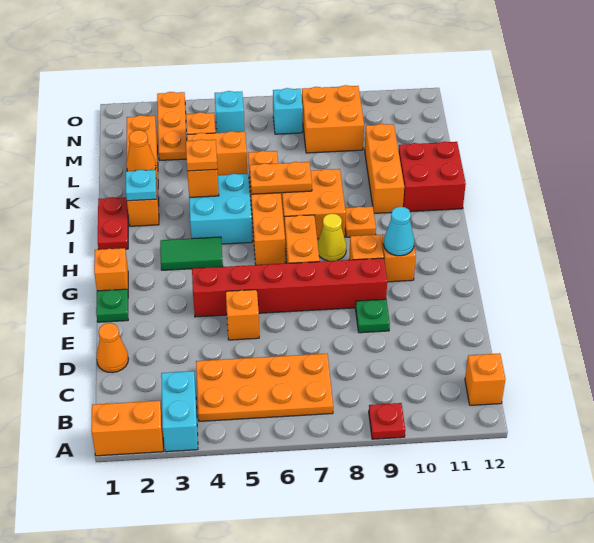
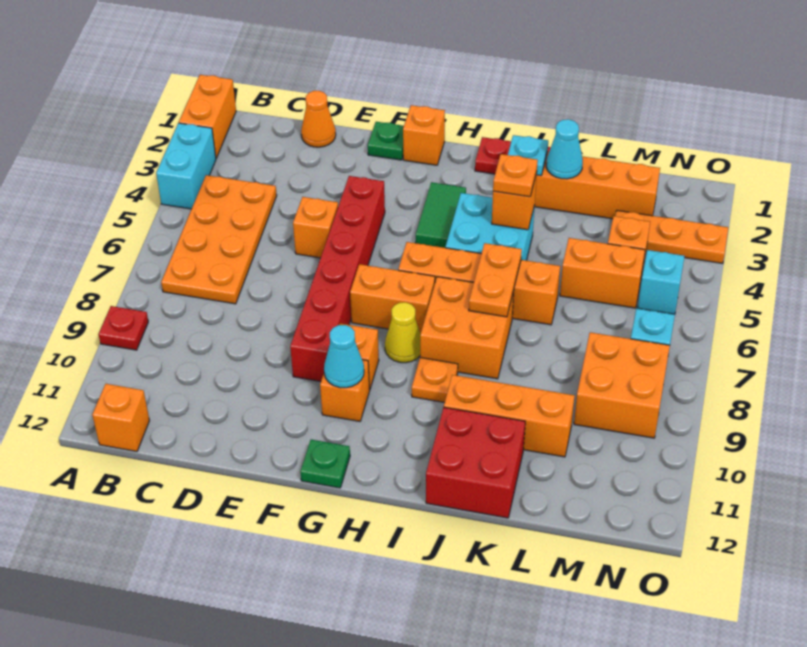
cyan brick A3:B3 level 1 -> cyan brick A3:A4 level 1
green plate E9 level 1 -> green plate G12 level 1
orange cone K2 level 2 -> cyan cone K2 level 2
orange brick L4:L5 level 1 -> orange brick L5:M5 level 1

